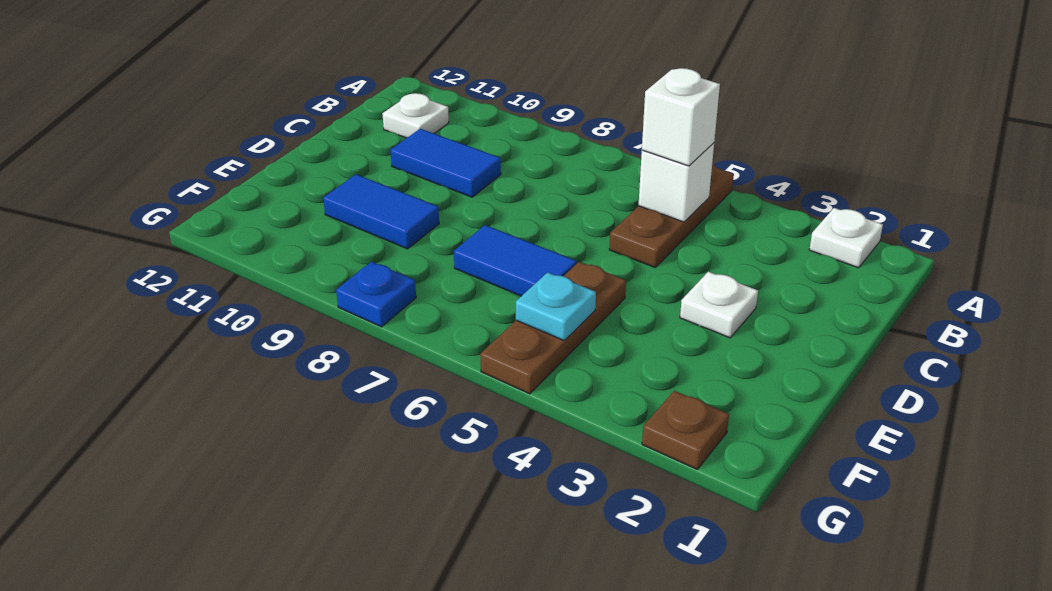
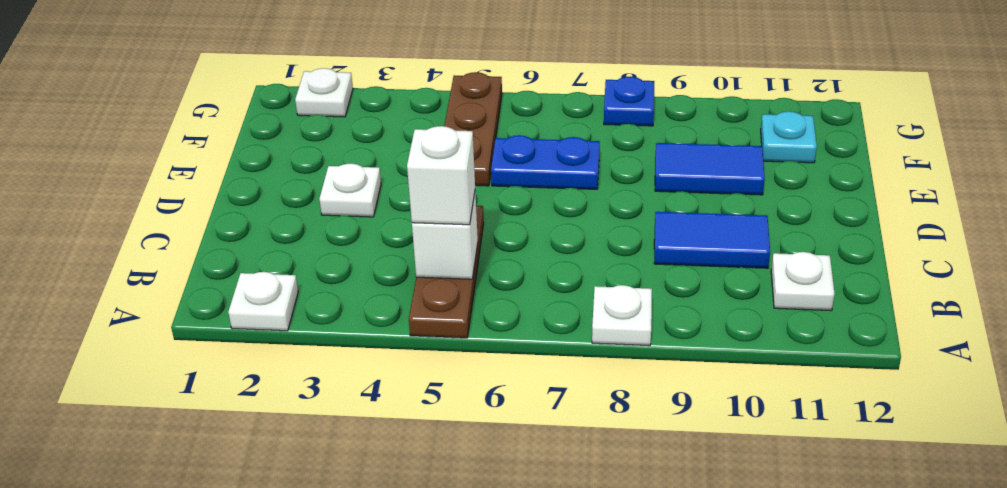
none -> white plate A8 level 1
blue tile E6:E7 level 1 -> blue plate E6:E7 level 1
cyan plate F5 level 2 -> cyan plate F11 level 1
brown plate G2 level 1 -> white plate G2 level 1

